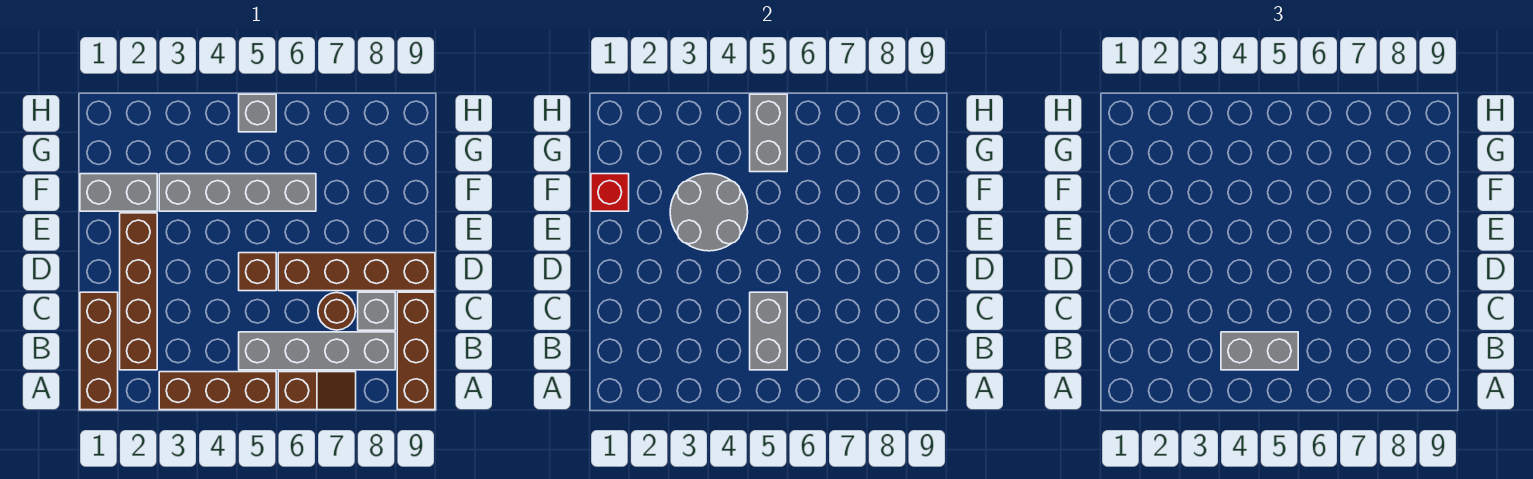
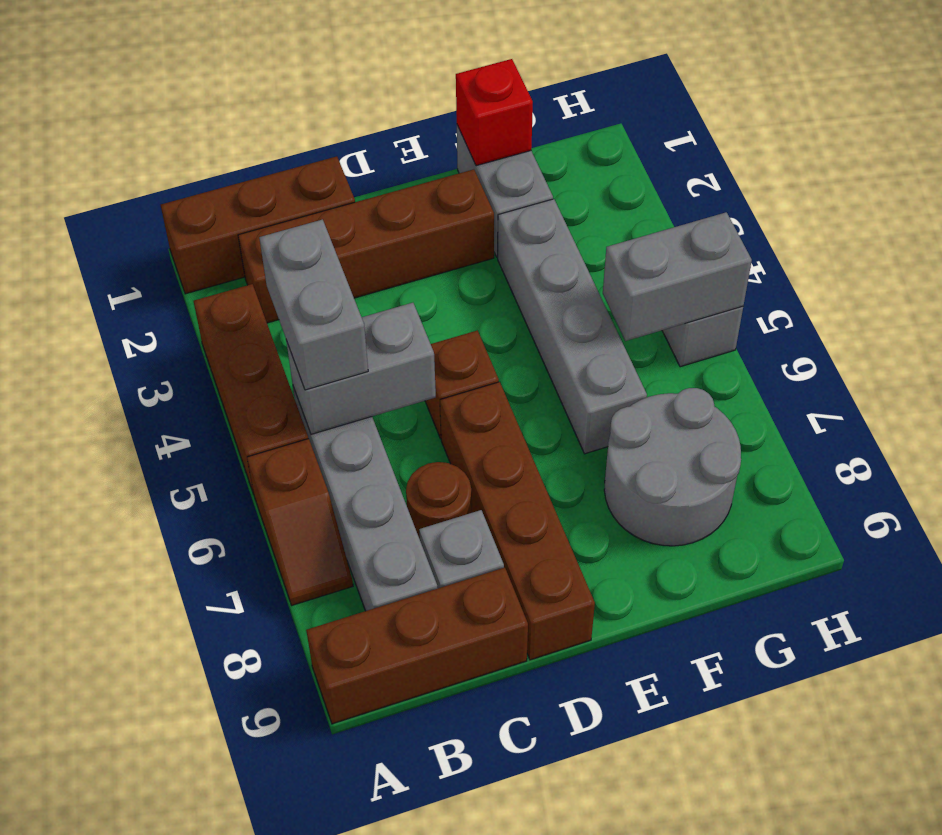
grey round brick E3:F4 level 2 -> grey round brick F7:G8 level 1

